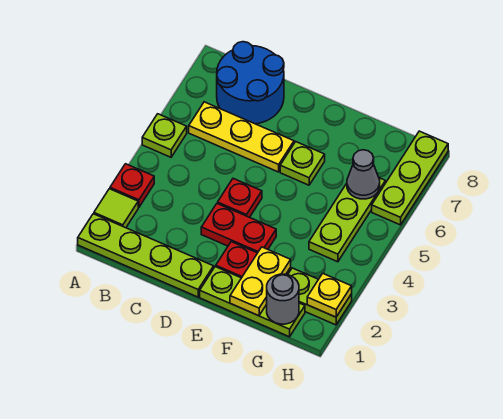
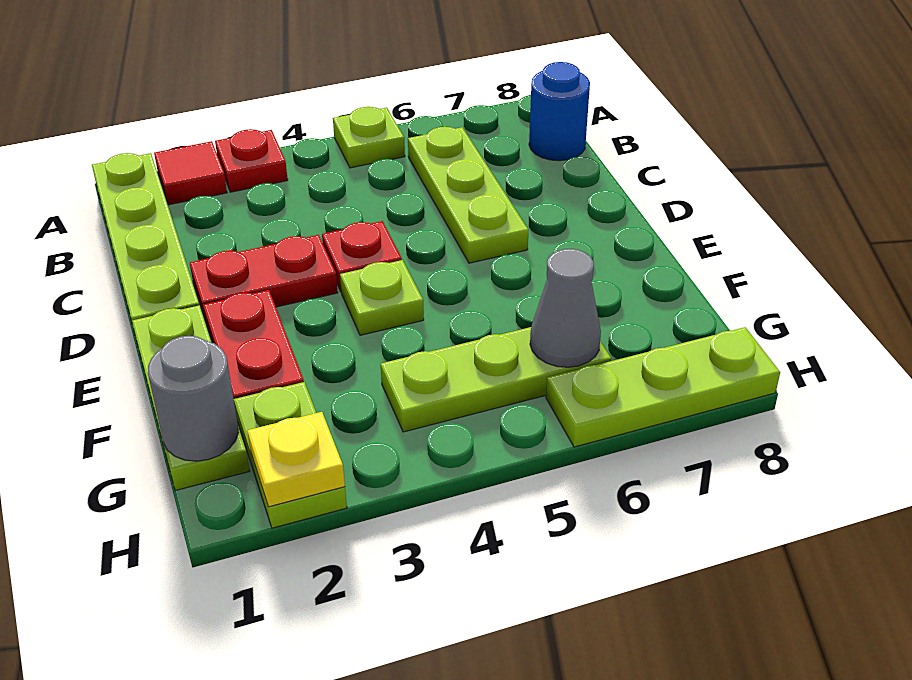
lime tile A2 level 1 -> red tile A2 level 1
yellow plate B6:D6 level 1 -> lime plate B6:D6 level 1
blue round brick B7:C8 level 1 -> blue round brick B8 level 1
red plate D3:E3 level 1 -> red plate D2:D3 level 1
lime plate E6 level 1 -> lime plate E4 level 1
yellow plate F1:F2 level 2 -> none

